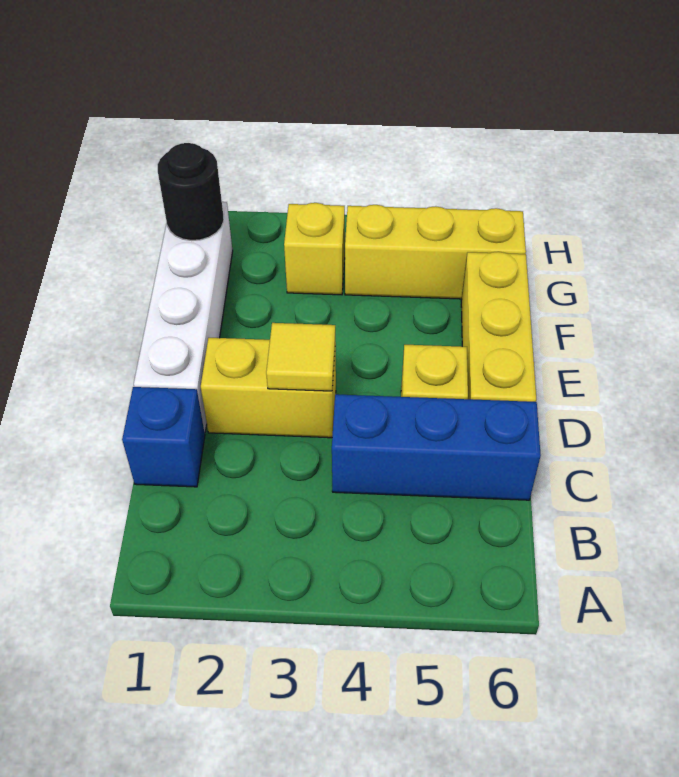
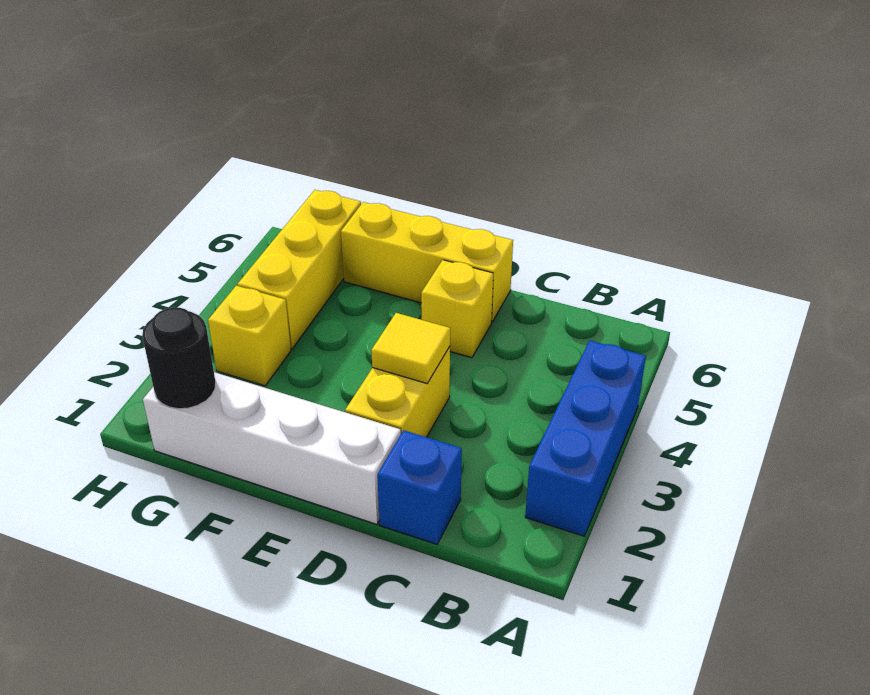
blue brick C4:C6 level 1 -> blue brick A2:A4 level 1

